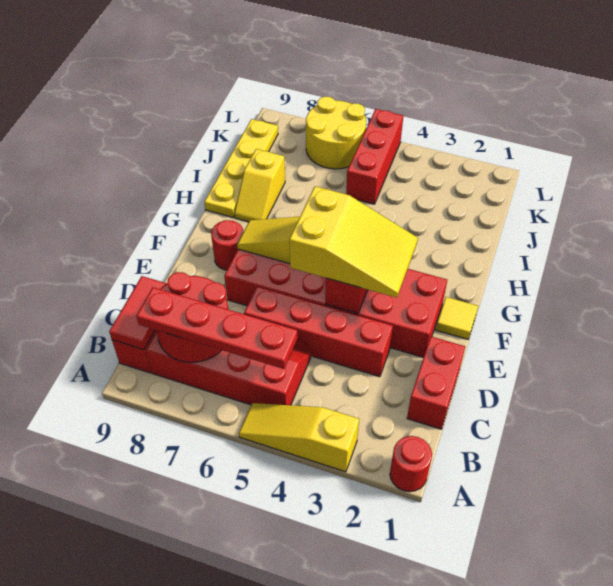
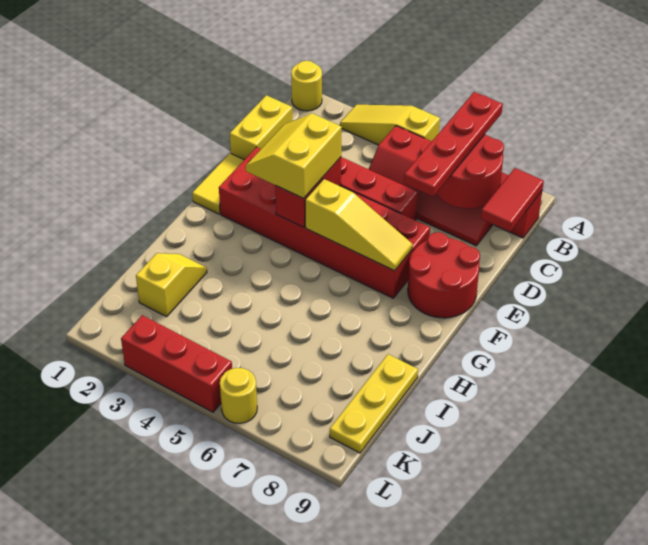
red round brick A1 level 1 -> yellow round brick A1 level 1
yellow slope A3:A5 level 1 top 3 -> yellow slope A3:A5 level 1 top 5
red plate B5:B8 level 3 -> red plate A7:D7 level 3
red brick C1:D1 level 1 -> yellow brick C1:D1 level 1
yellow slope E3:F5 level 3 top 5 -> yellow slope E3:F4 level 3 top 4
yellow tile F1 level 1 -> yellow tile E1:F1 level 1
red round brick F8 level 1 -> red round brick E8:F9 level 1
yellow slope H8:I8 level 1 top I -> yellow slope I2:J2 level 1 top J
yellow plate H9:K9 level 1 -> yellow plate I9:K9 level 1
red brick J5:L5 level 1 -> red brick L3:L5 level 1
yellow round brick K6:L7 level 1 -> yellow round brick L6 level 1

